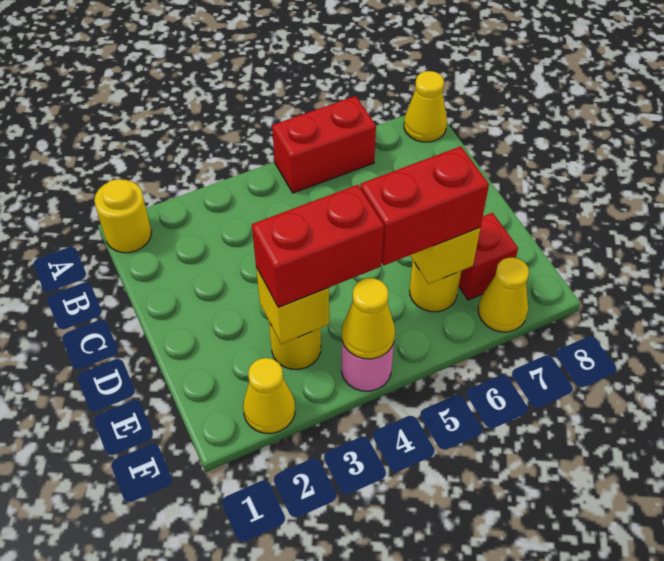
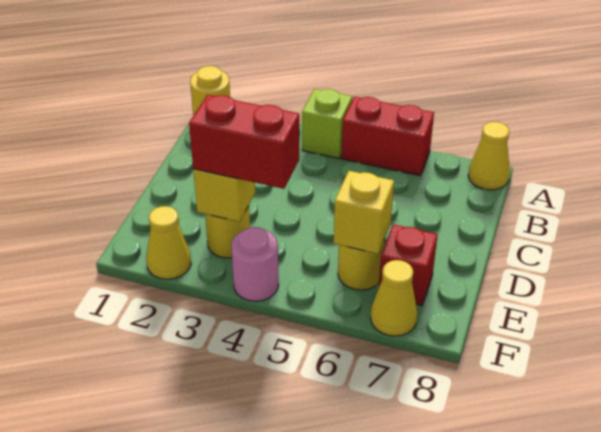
none -> lime brick A4 level 1
red brick E5:E6 level 3 -> none
yellow cone F4 level 2 -> none

